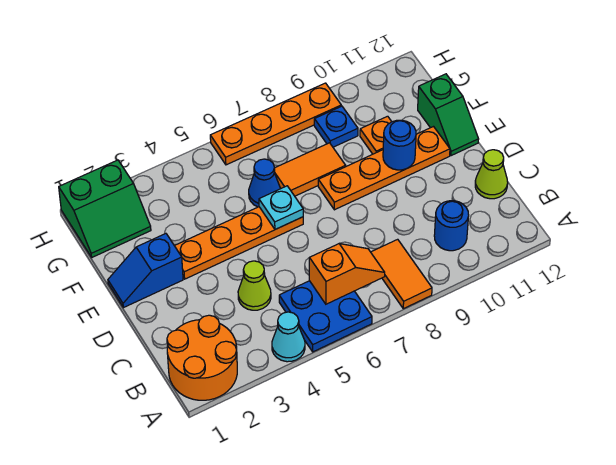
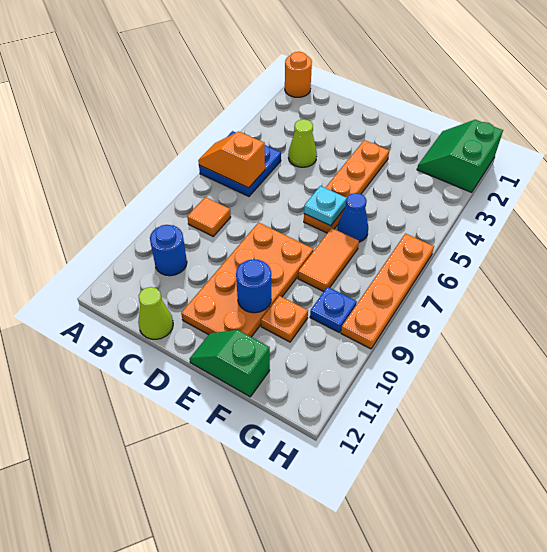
orange round brick A1:B2 level 1 -> orange round brick A1 level 1
cyan cone A4 level 1 -> none
orange tile A8:B8 level 1 -> orange tile B8 level 1
orange slope B6:B7 level 2 top 6 -> orange slope A6:B6 level 2 top B
blue slope E1:E2 level 1 top 2 -> none
orange plate E8:E11 level 1 -> orange plate D8:E11 level 1

